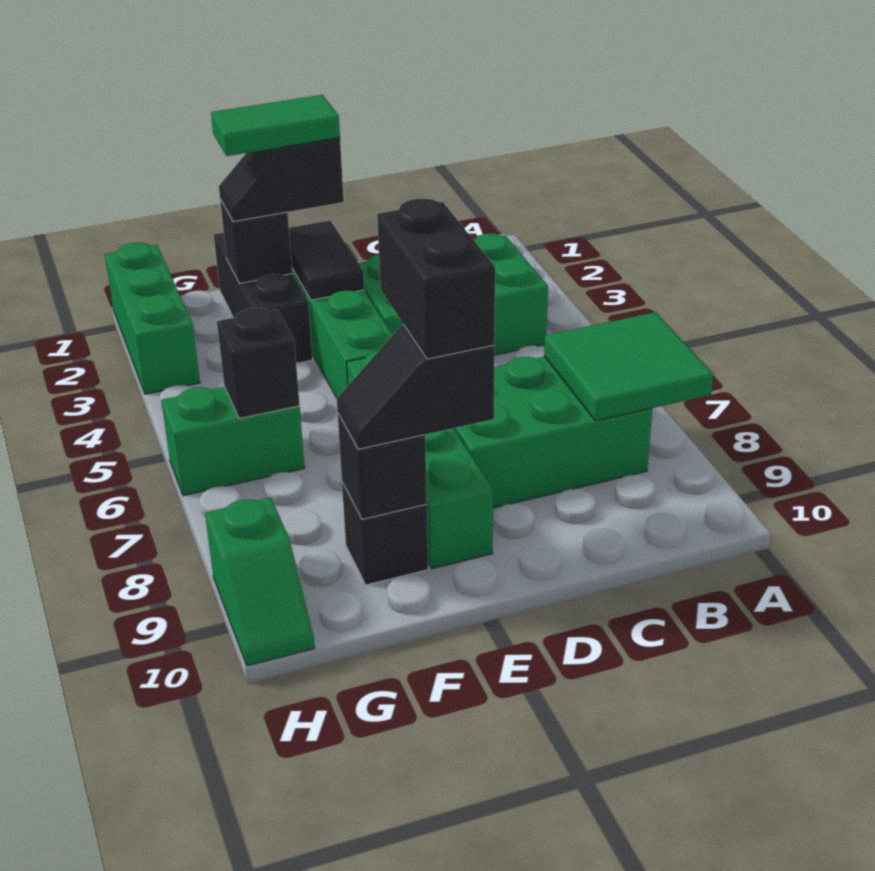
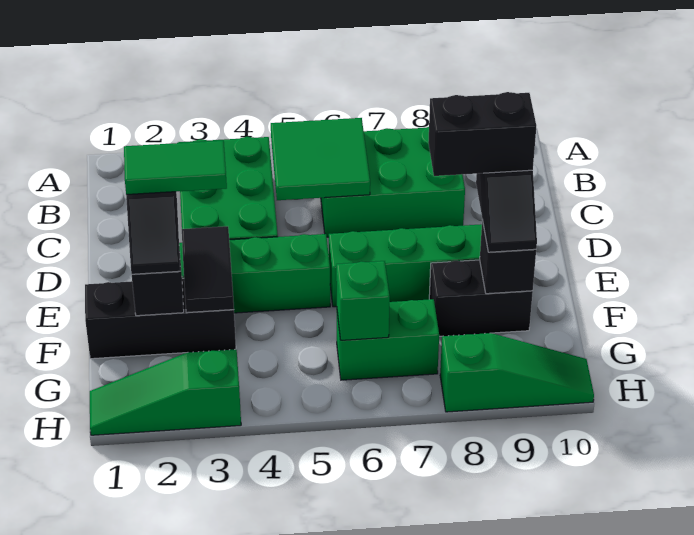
green tile A7:B8 level 2 -> green tile B5:C6 level 2
green brick B7:D8 level 1 -> green brick B6:C8 level 1
black tile E2:E3 level 2 -> black tile E3:F3 level 2
green tile E2:F2 level 4 -> green tile E2:E3 level 4
black brick F9 level 1 -> black brick F8:F9 level 1
green brick G6:H6 level 1 -> green brick G6:G7 level 1
black brick G6 level 2 -> green brick G6 level 2
green brick H1:H3 level 1 -> green slope H1:H3 level 1 top 3
green slope H9:H10 level 1 top 9 -> green slope H8:H10 level 1 top 8

